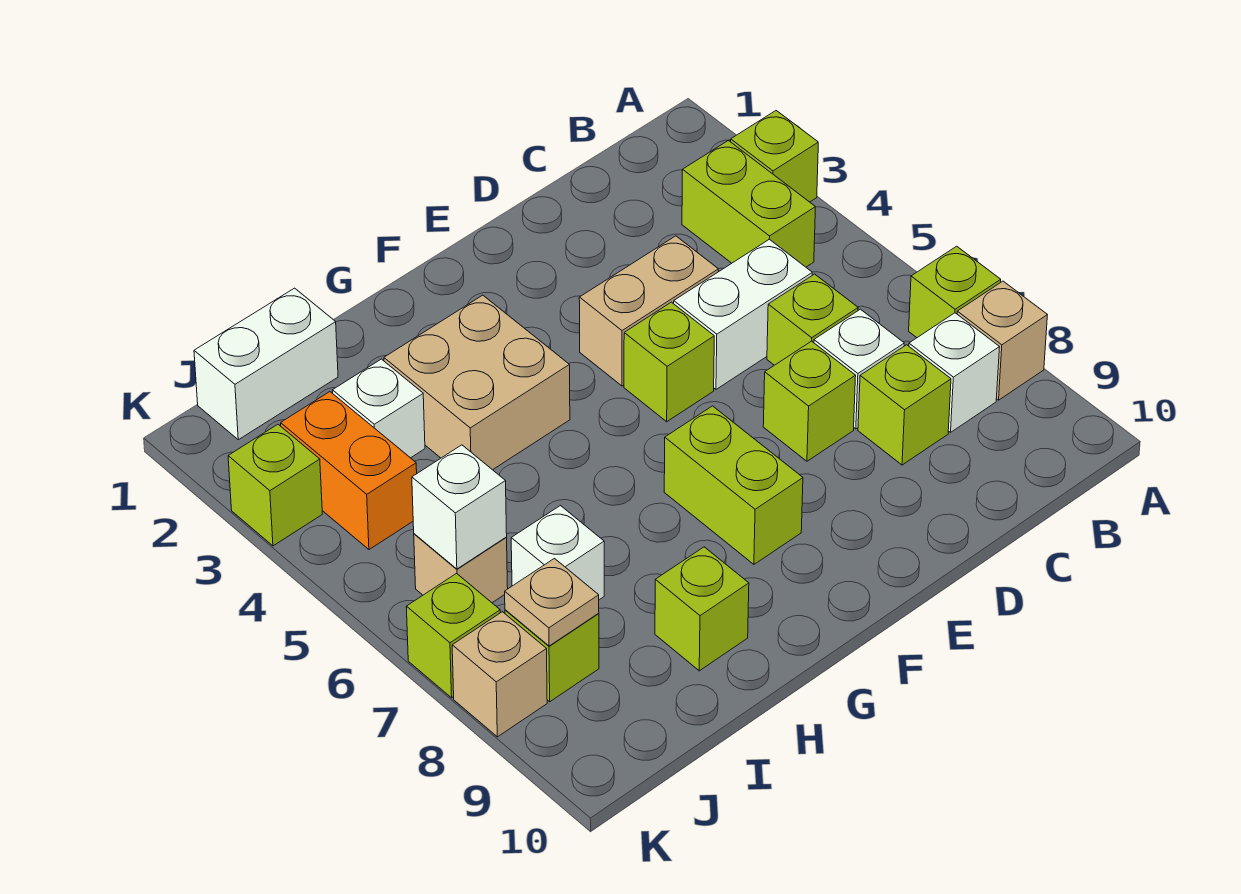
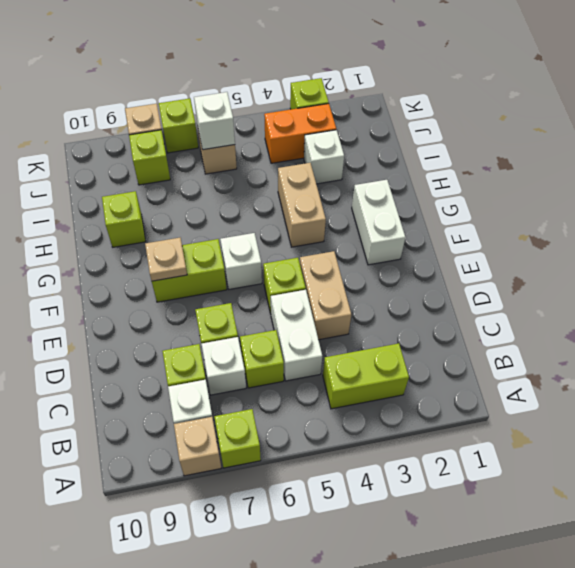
lime brick A3 level 1 -> none
tan brick G3:H4 level 1 -> tan brick G4:H4 level 1
white brick I1:J1 level 1 -> white brick F2:G2 level 1
white brick I7 level 1 -> white brick F6 level 1
tan plate J8 level 2 -> tan plate F8 level 2

